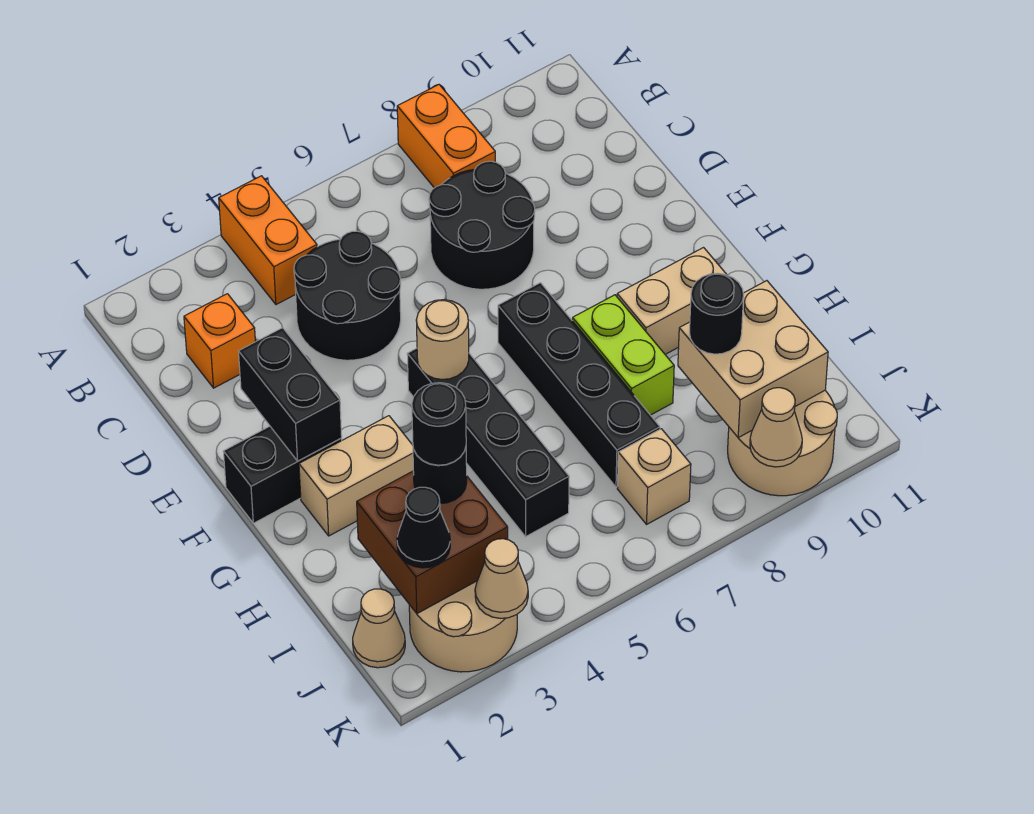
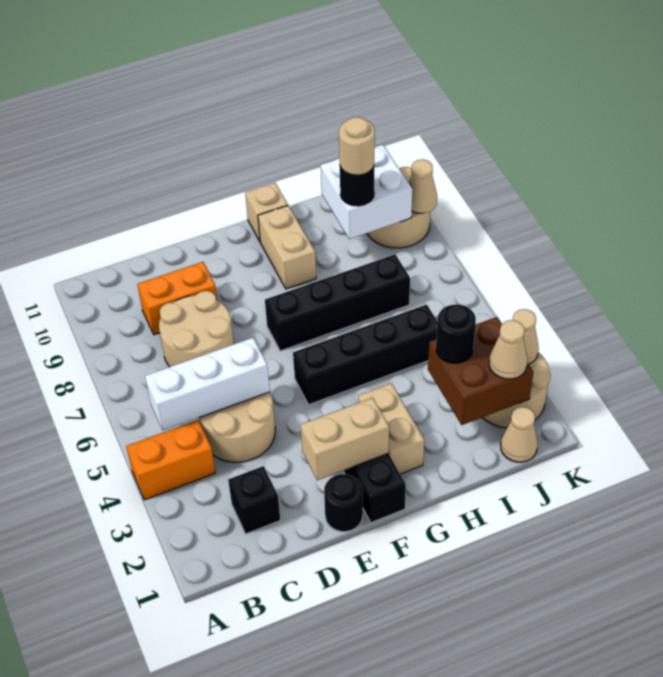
orange brick A8:B8 level 1 -> orange brick C9:D9 level 1
none -> white brick B5:D5 level 2
orange brick C2 level 1 -> black brick C2 level 1
black round brick C4:D5 level 1 -> tan round brick C4:D5 level 1
black round brick C7:D8 level 1 -> tan round brick C7:D8 level 1
black brick E2:F2 level 2 -> tan brick E2:F2 level 2
tan round brick F5 level 2 -> tan round brick I9 level 4
lime brick G8:H8 level 1 -> none
black round brick I3 level 4 -> black round brick E1 level 1
tan brick I9:J10 level 2 -> white brick I9:J10 level 2
black cone J2 level 3 -> tan cone J2 level 3
tan brick J7 level 1 -> tan brick G11 level 1

